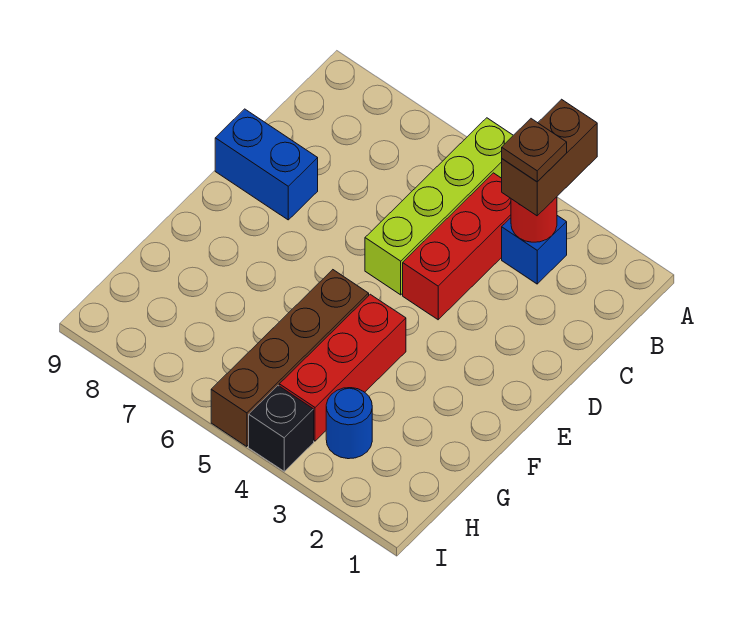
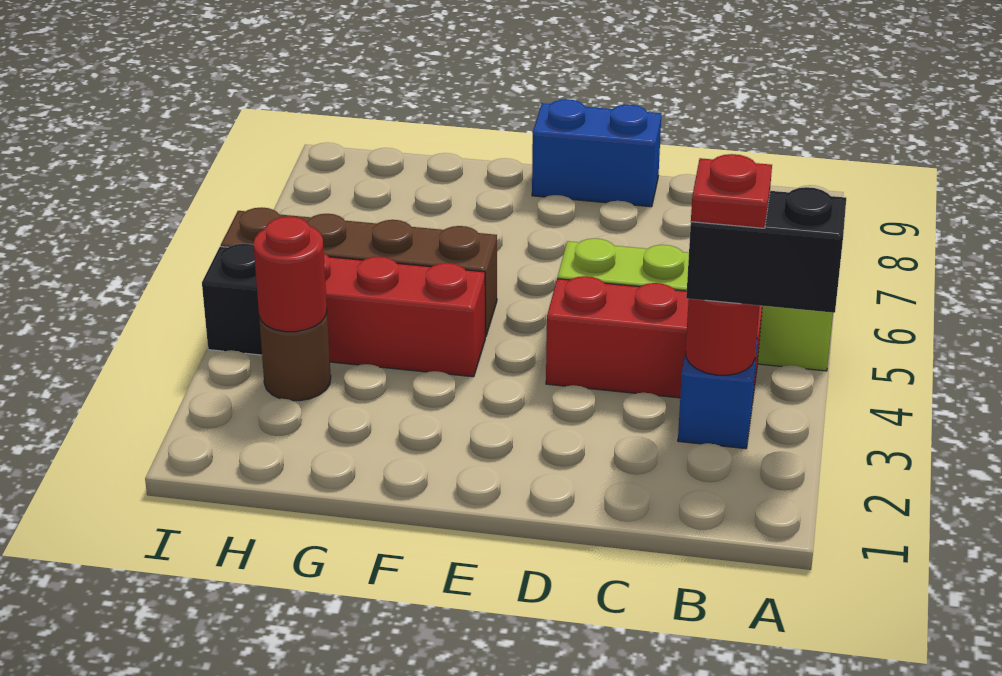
brown brick A3:B3 level 3 -> black brick A3:B3 level 3
brown plate B3 level 4 -> red plate B3 level 4
blue brick D8:D9 level 1 -> blue brick D9:E9 level 1
blue round brick H3 level 1 -> brown round brick H3 level 1
none -> red round brick H3 level 2

